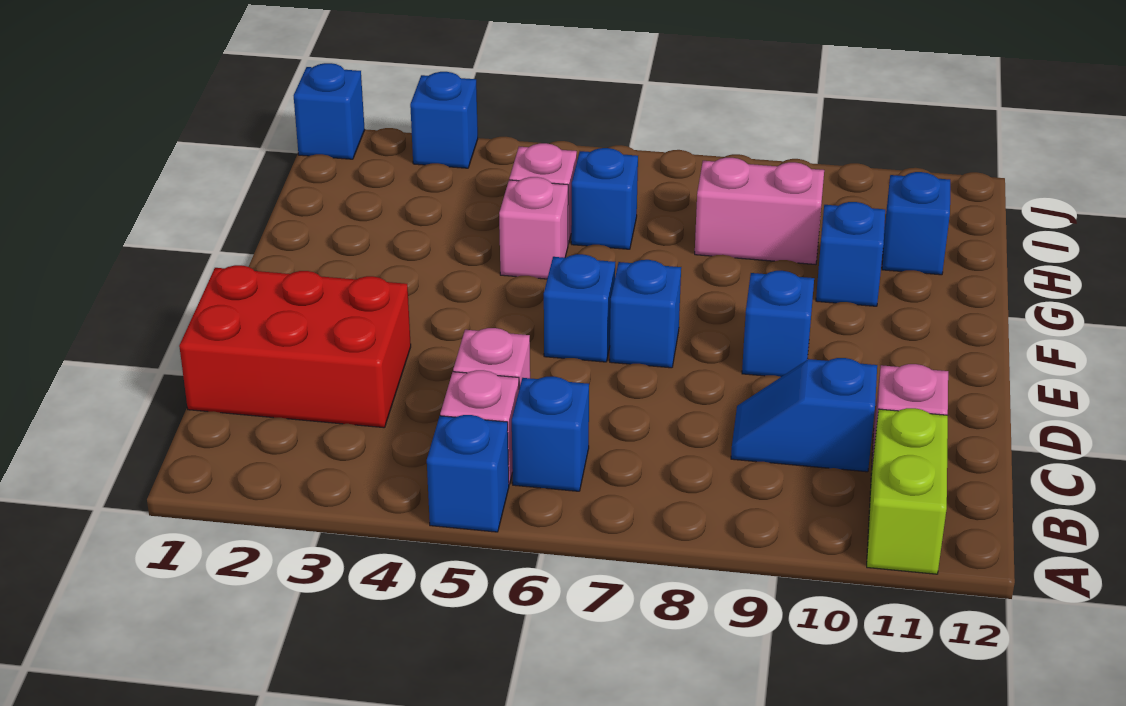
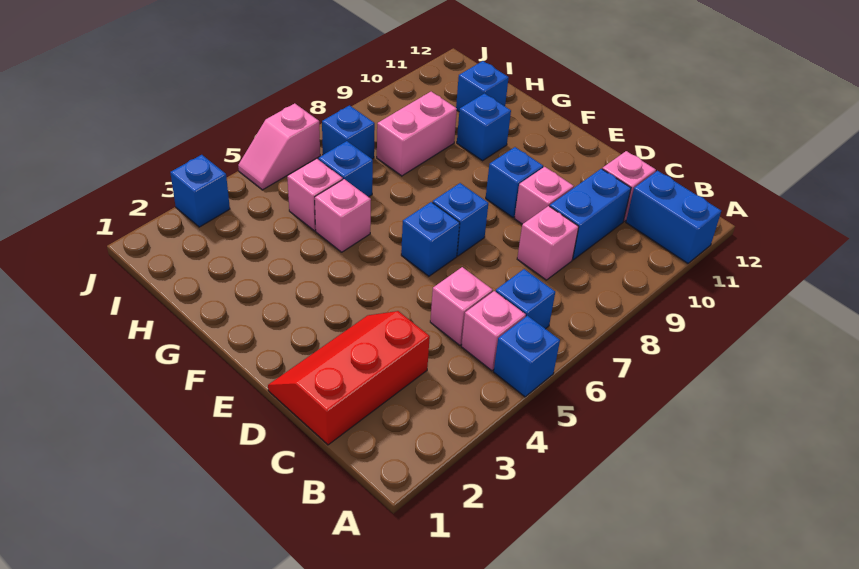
lime brick A11:B11 level 1 -> blue brick A11:B11 level 1
red brick C1:D3 level 1 -> red slope C1:D3 level 1 top C
none -> pink brick C8 level 1
blue slope C9:C10 level 1 top 10 -> blue brick C9:C10 level 1
none -> pink brick D9 level 1
blue brick J1 level 1 -> blue brick I7 level 1
none -> pink slope J5:J6 level 1 top 6

